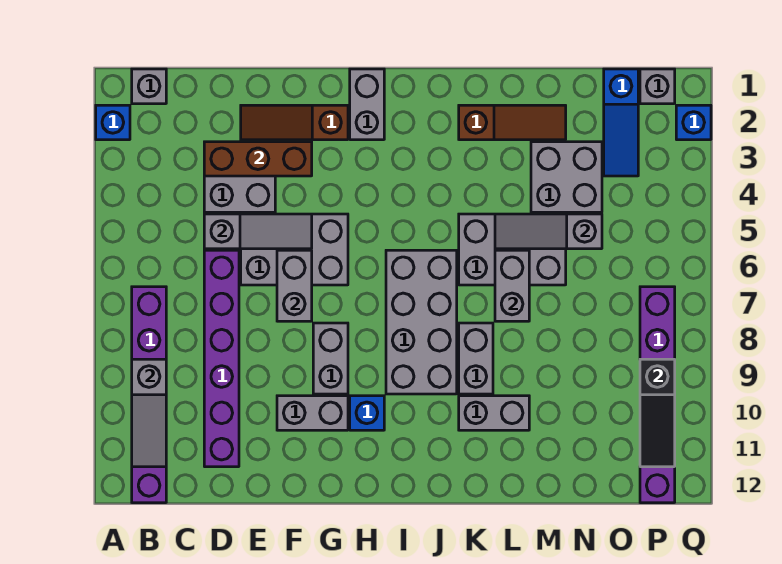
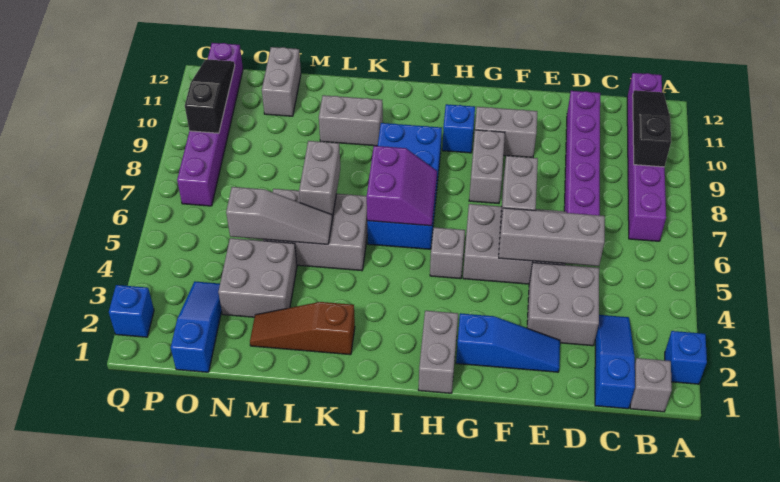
grey slope B9:B11 level 2 top 9 -> black slope B9:B11 level 2 top 9
none -> blue slope C1:C3 level 1 top 1
brown brick D3:F3 level 2 -> none
grey slope D5:F5 level 2 top D -> grey brick D5:F5 level 2
brown slope E2:G2 level 1 top G -> blue slope E2:G2 level 1 top G
grey brick I6:J9 level 1 -> blue brick I6:J9 level 1
none -> purple slope I6:J7 level 2 top J
grey brick K8:K9 level 1 -> grey brick N11:N12 level 1
grey brick P1 level 1 -> grey brick H5 level 1

